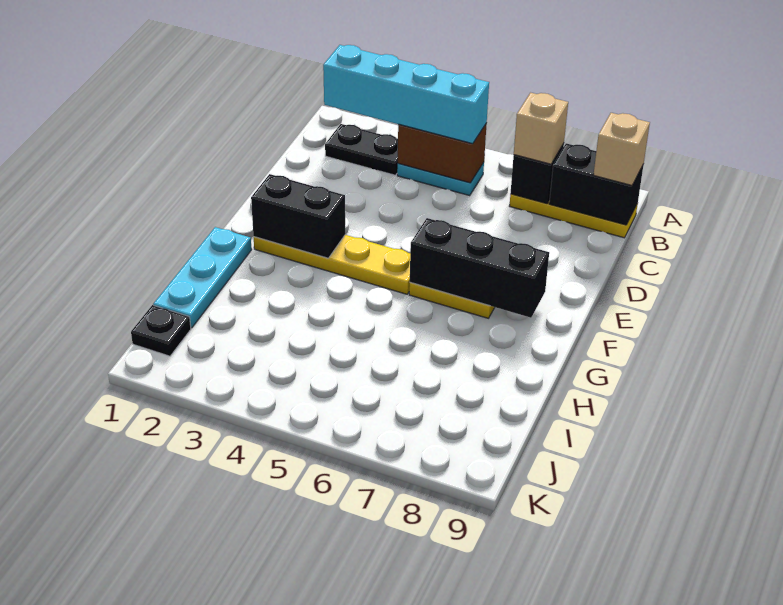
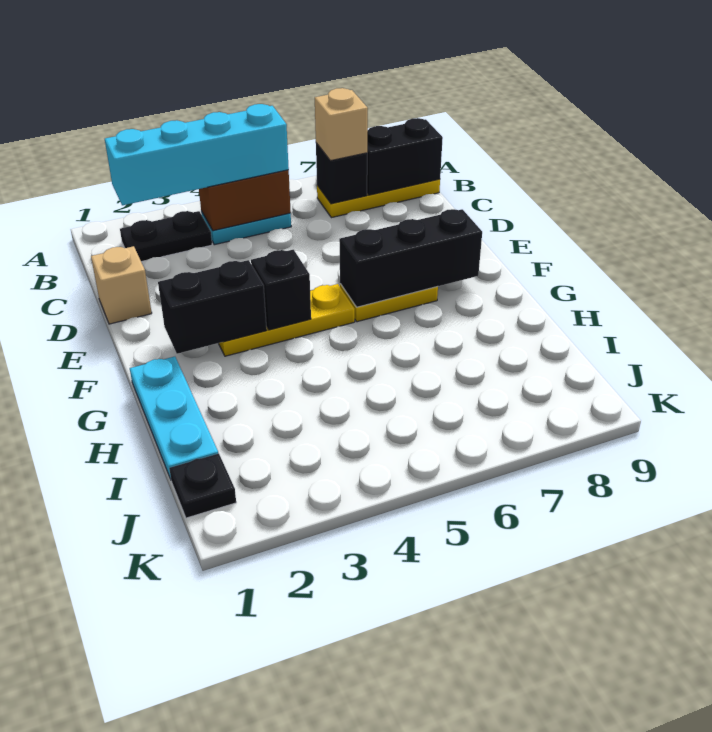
tan brick B9 level 3 -> tan brick D1 level 1
yellow plate F2:F5 level 1 -> yellow plate F3:F5 level 1
none -> black brick F4 level 2

